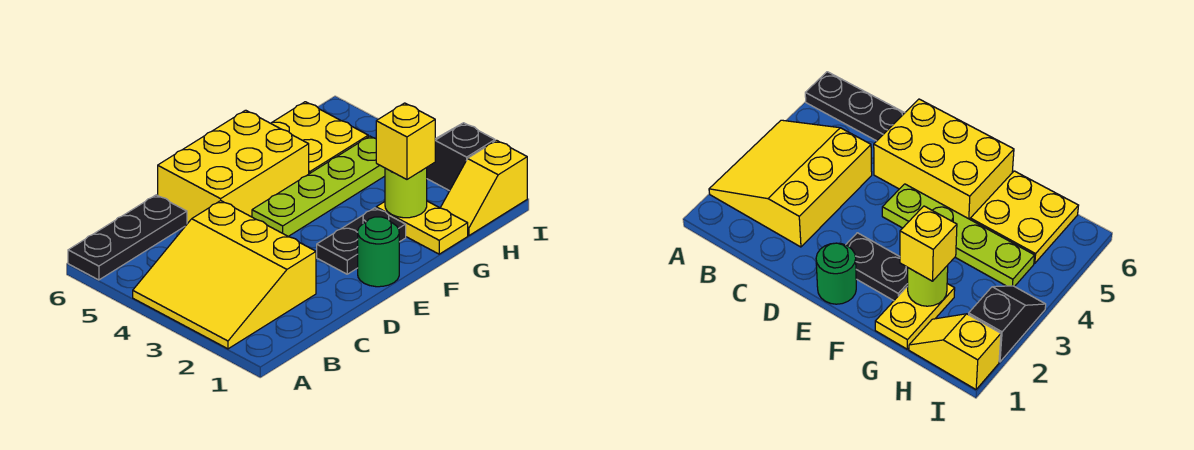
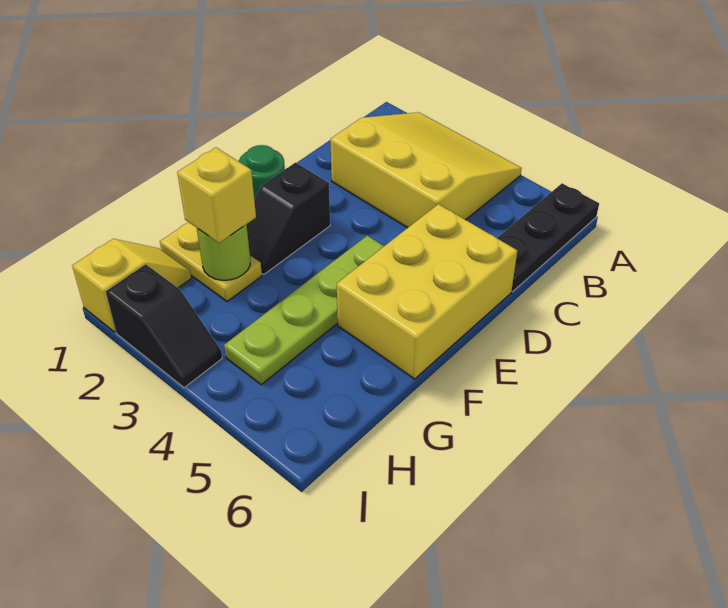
black plate E2:F2 level 1 -> black slope E2:F2 level 1 top E
yellow plate G5:H6 level 1 -> none

